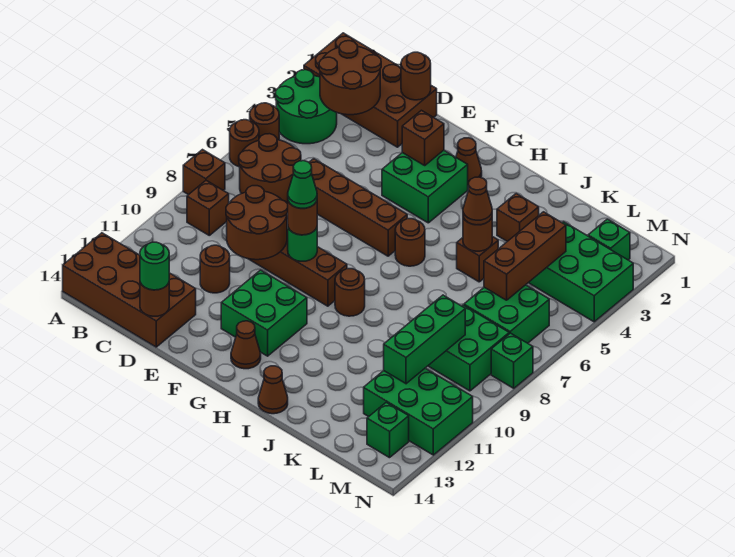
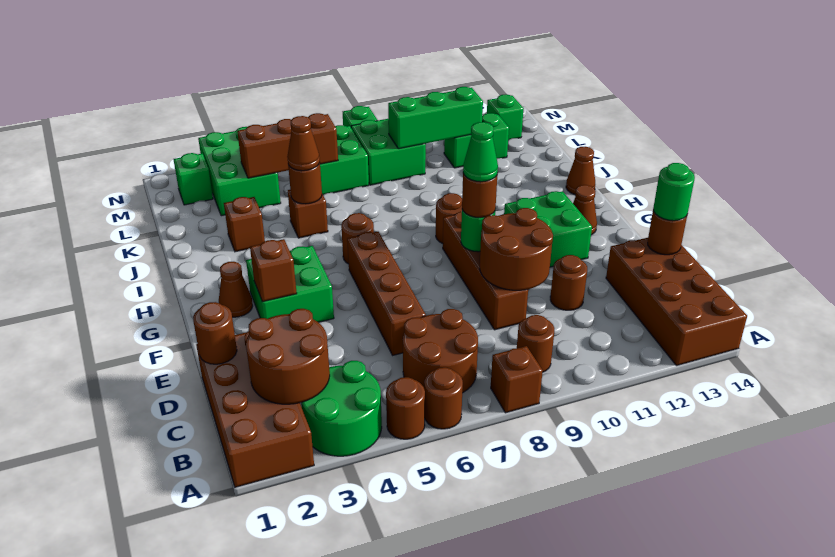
brown brick B9 level 1 -> brown round brick B9 level 1
green brick L11:N12 level 1 -> green brick L11:L12 level 1

